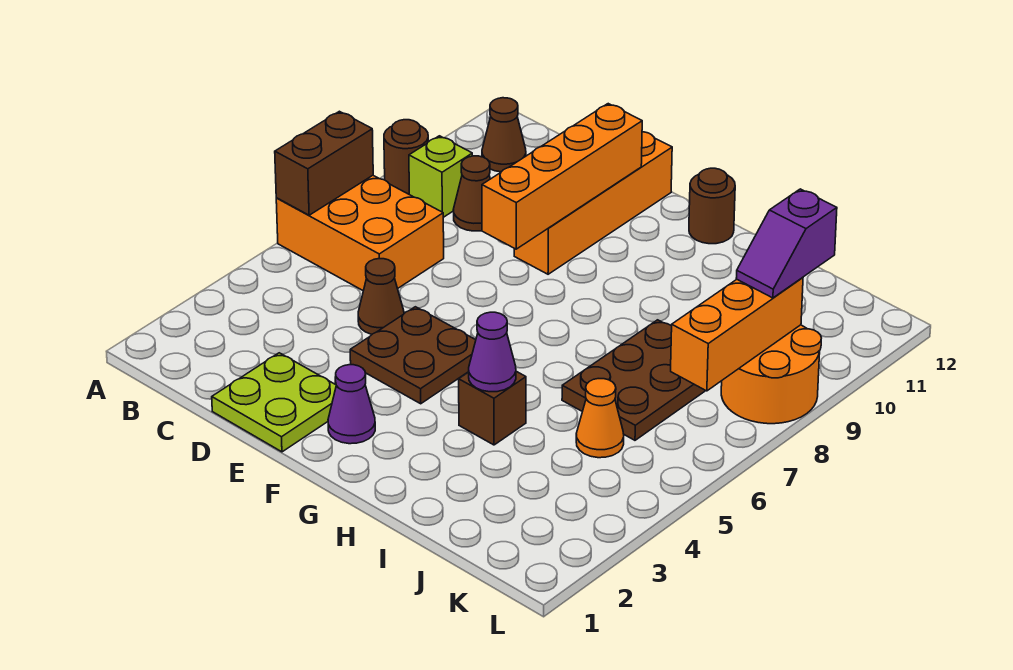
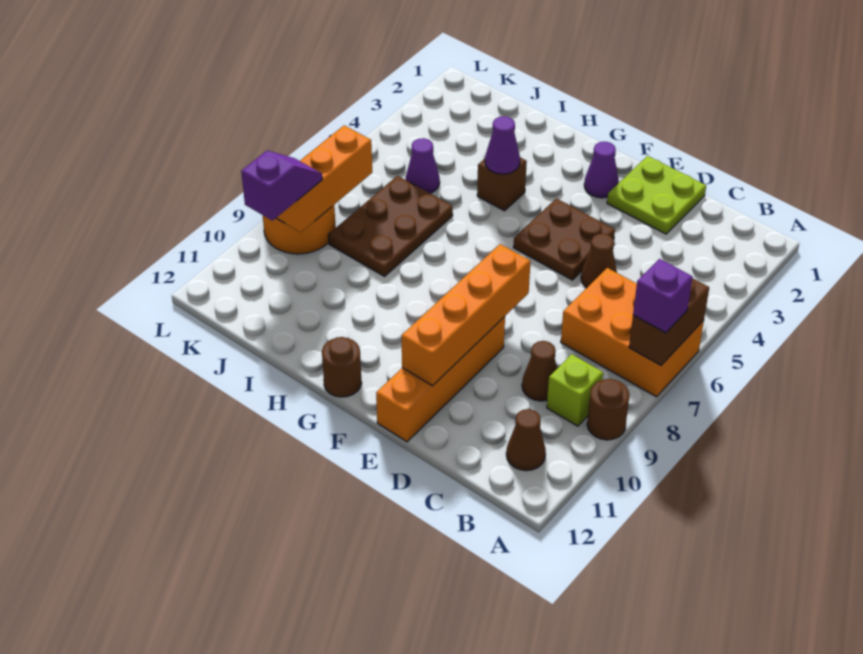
none -> purple brick A7 level 3
orange cone J5 level 1 -> purple cone J5 level 1

